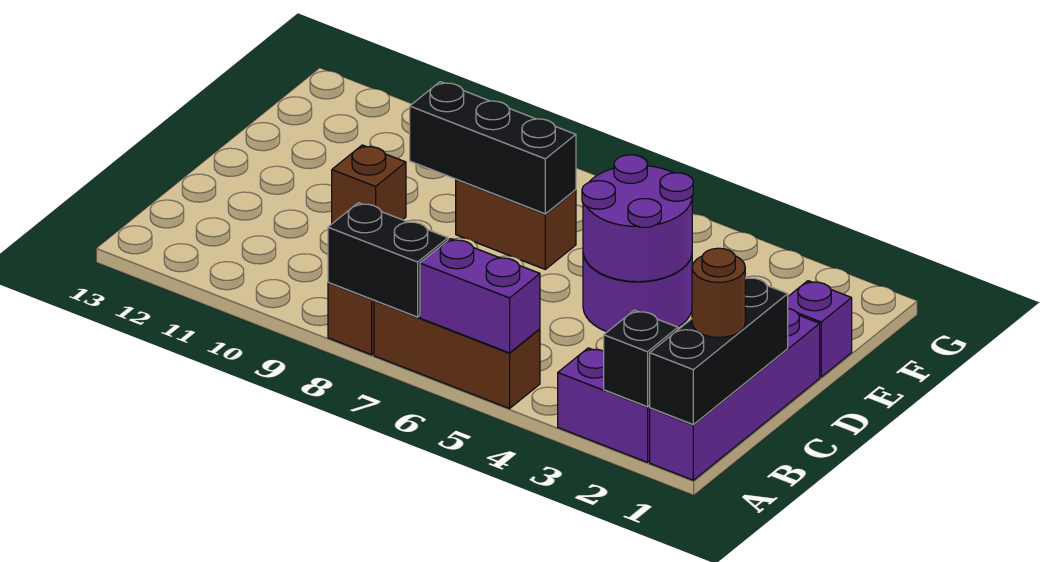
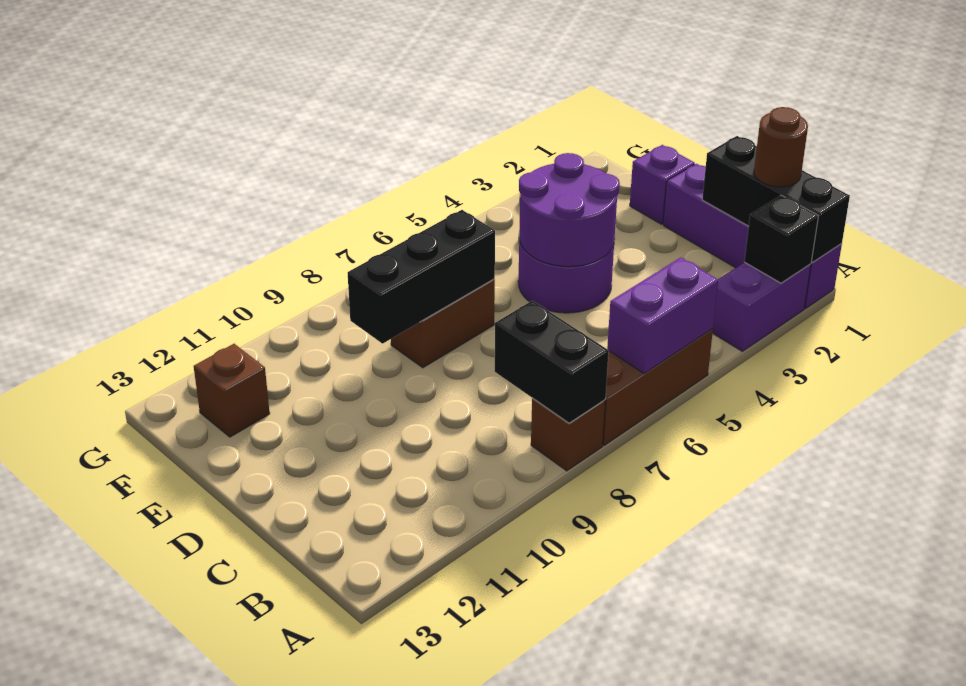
black brick A7:A8 level 2 -> black brick A8:B8 level 2
brown brick D10 level 1 -> brown brick F12 level 1

